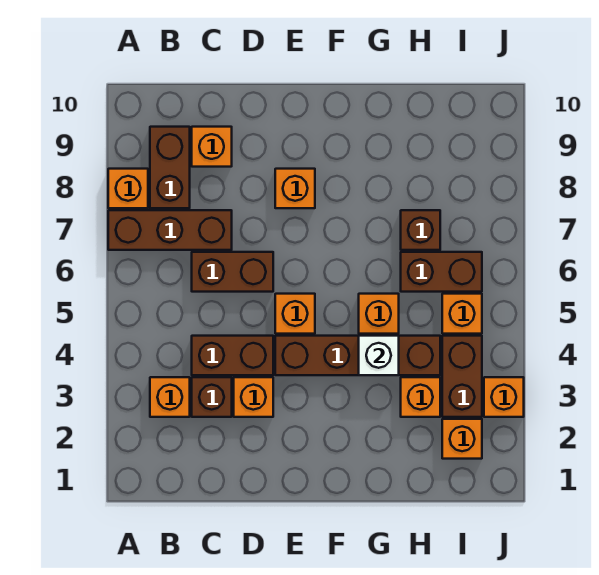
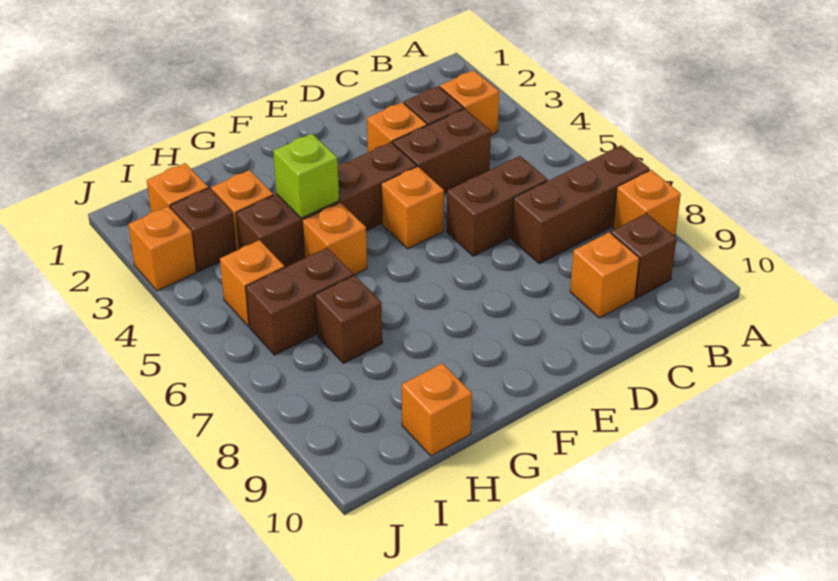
brown brick B8:B9 level 1 -> brown brick B9 level 1
orange brick E8 level 1 -> orange brick H10 level 1
white brick G4 level 2 -> lime brick G4 level 2
brown brick I3:I4 level 1 -> brown brick I3 level 1

